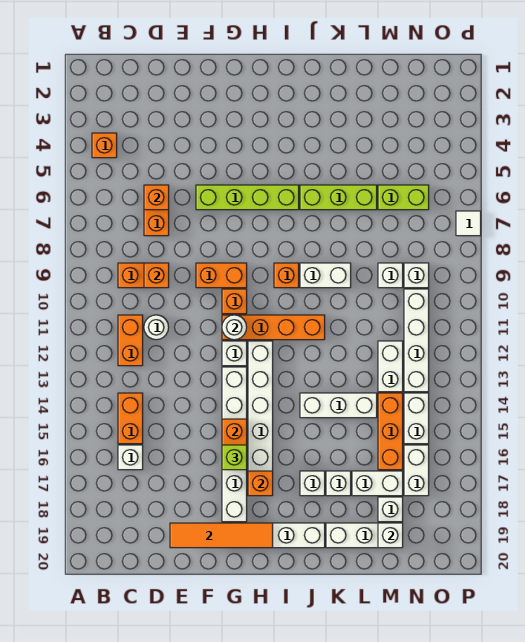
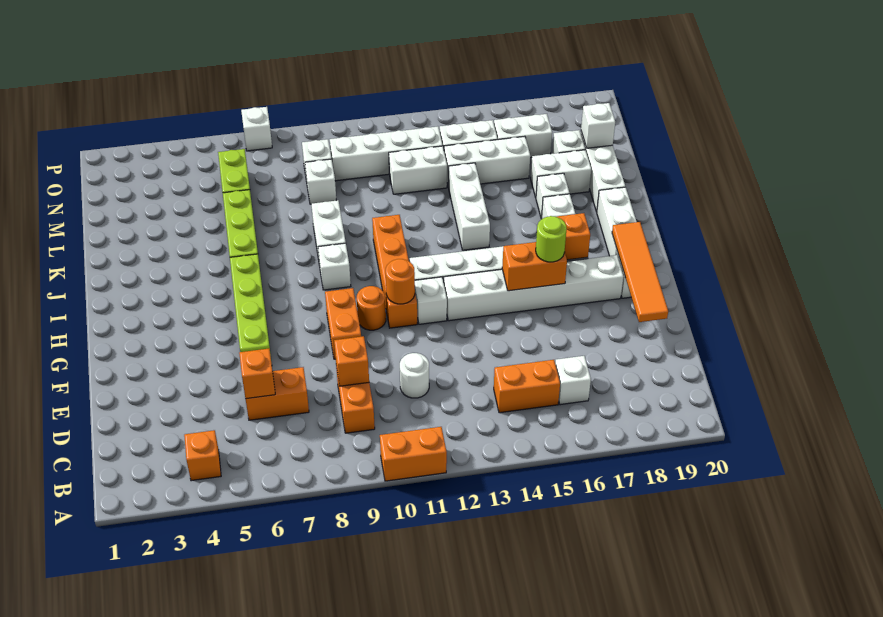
orange brick C11:C12 level 1 -> orange brick A10:A11 level 1
orange brick G10 level 1 -> orange round brick G10 level 1
white round brick G11 level 2 -> orange round brick G11 level 2
lime brick G16 level 3 -> lime round brick G16 level 3
orange brick I9 level 1 -> white brick I9 level 1
white brick L17:M17 level 1 -> white brick L17:L18 level 1
orange brick M14:M16 level 1 -> white brick M14:M16 level 1
white tile P7 level 1 -> white brick P7 level 1

